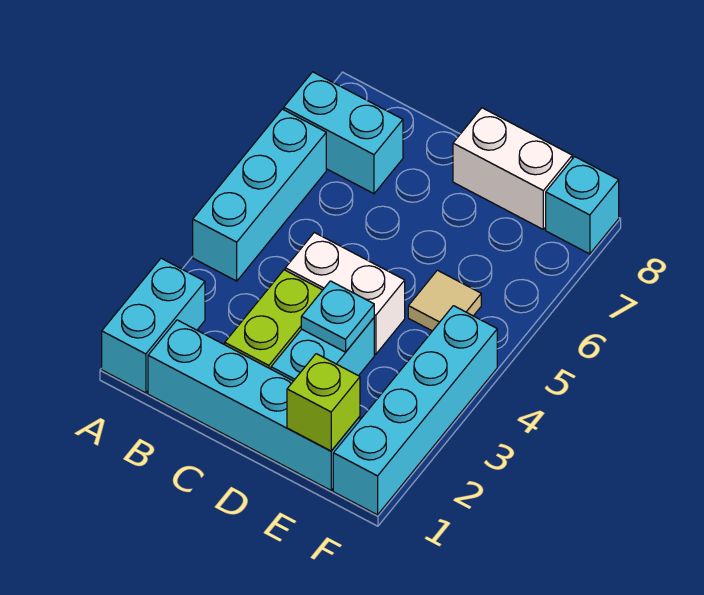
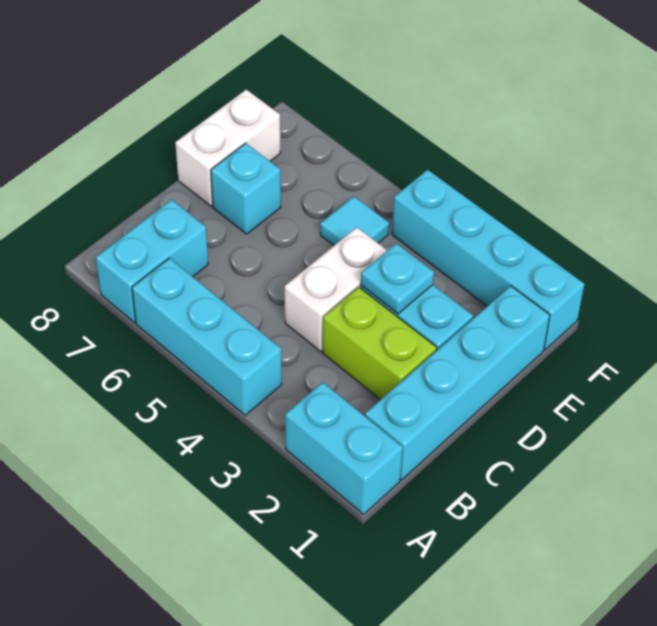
lime brick E1 level 2 -> none
tan tile E5 level 1 -> cyan tile E5 level 1
cyan brick F8 level 1 -> cyan brick D7 level 1

